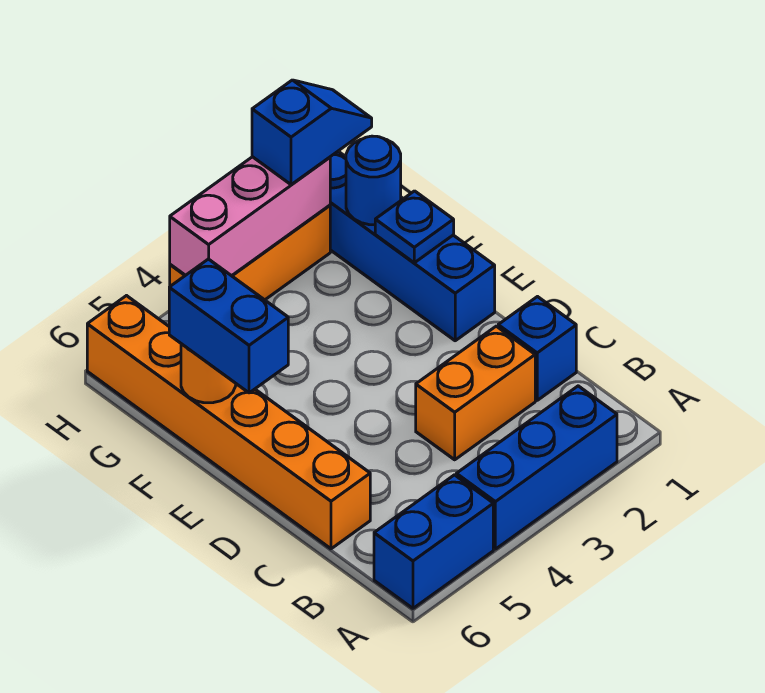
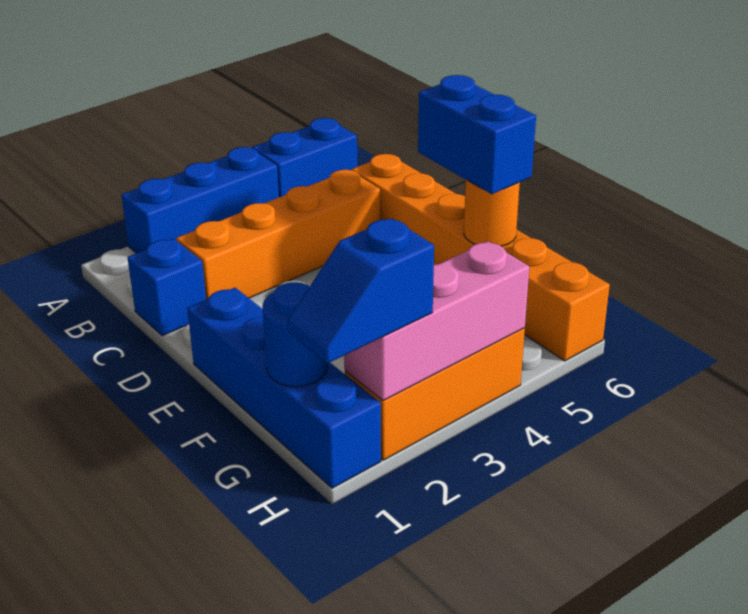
orange brick C2:C3 level 1 -> orange brick C2:C5 level 1
blue plate F1 level 2 -> none

